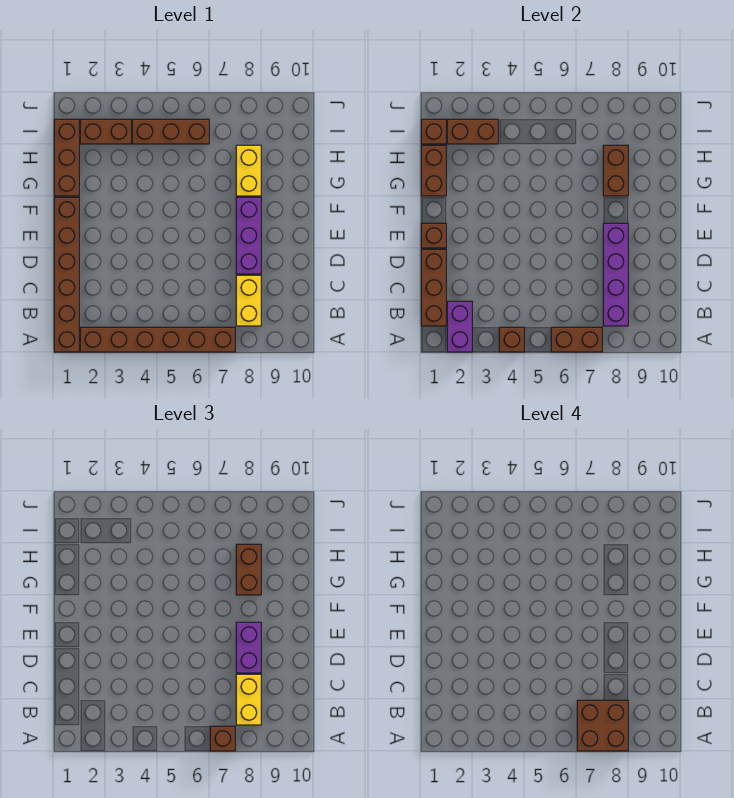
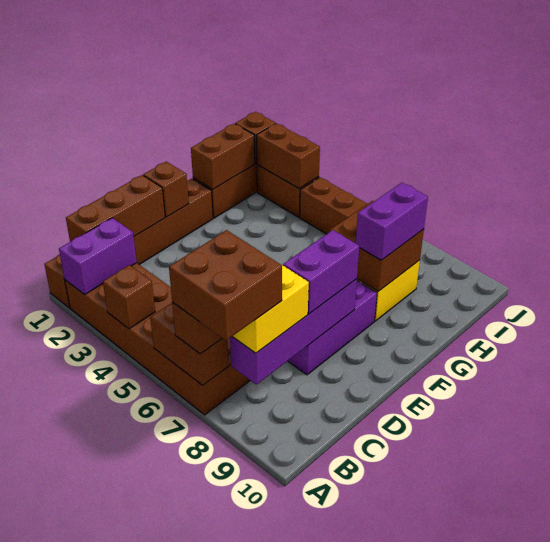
brown brick A2:A7 level 1 -> brown brick A2:B7 level 1
yellow brick B8:C8 level 1 -> none
brown brick G8:H8 level 2 -> brown brick G7:H8 level 2
brown brick G8:H8 level 3 -> purple brick G8:H8 level 3

